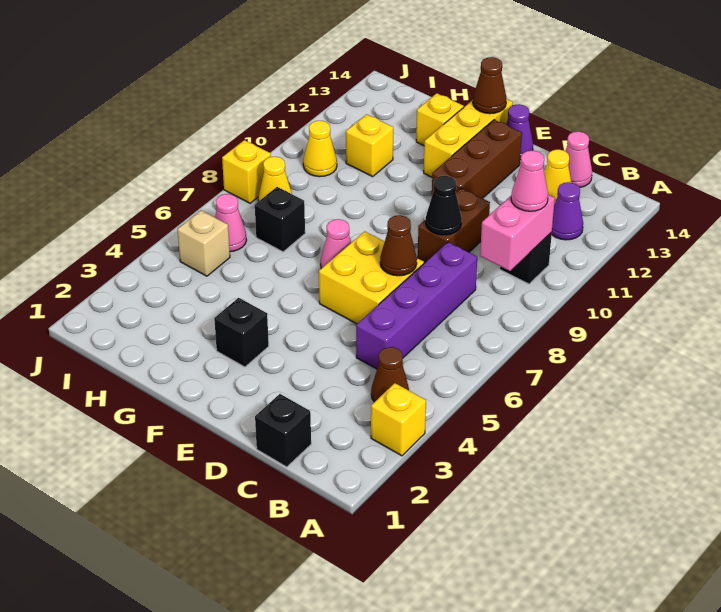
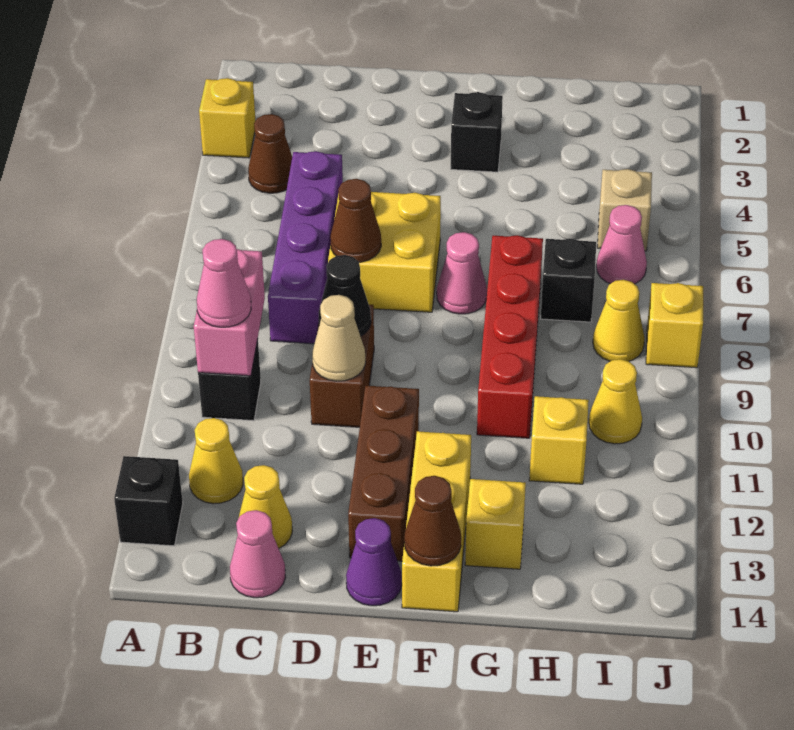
purple cone B12 level 1 -> yellow cone B12 level 1
black brick C1 level 1 -> black brick A13 level 1
none -> tan cone D10 level 2
none -> red brick G7:G10 level 1

